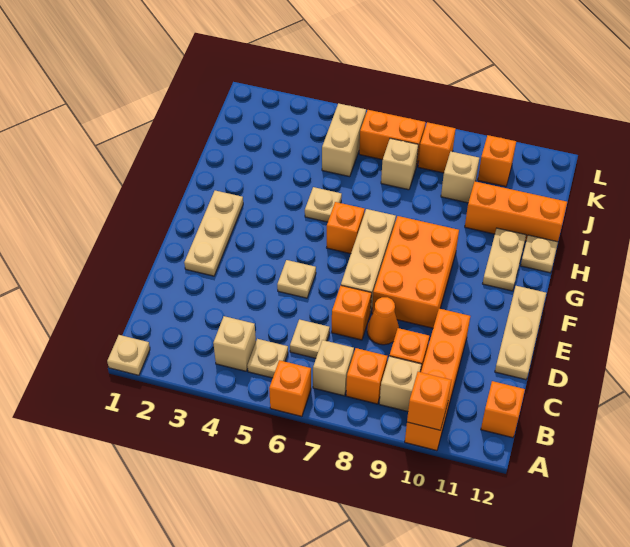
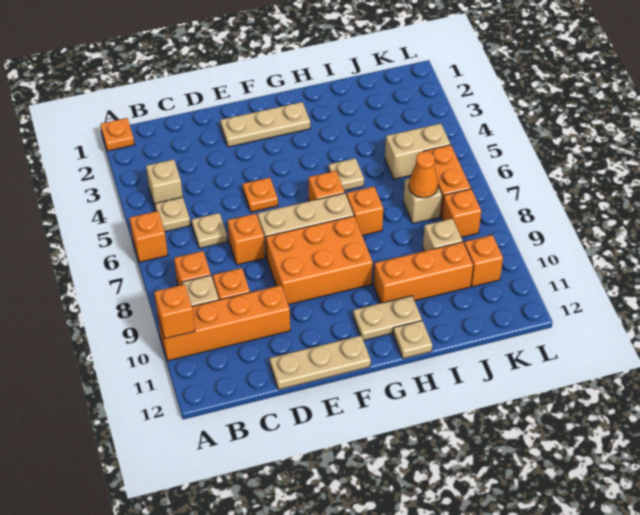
tan plate A1 level 1 -> orange plate A1 level 1
tan brick B7 level 1 -> none
orange brick B12 level 1 -> orange brick H7 level 1
orange cone D8 level 1 -> orange cone J7 level 2
tan plate E5 level 1 -> orange plate E5 level 1
orange brick I10:I12 level 1 -> orange brick H10:J10 level 1

